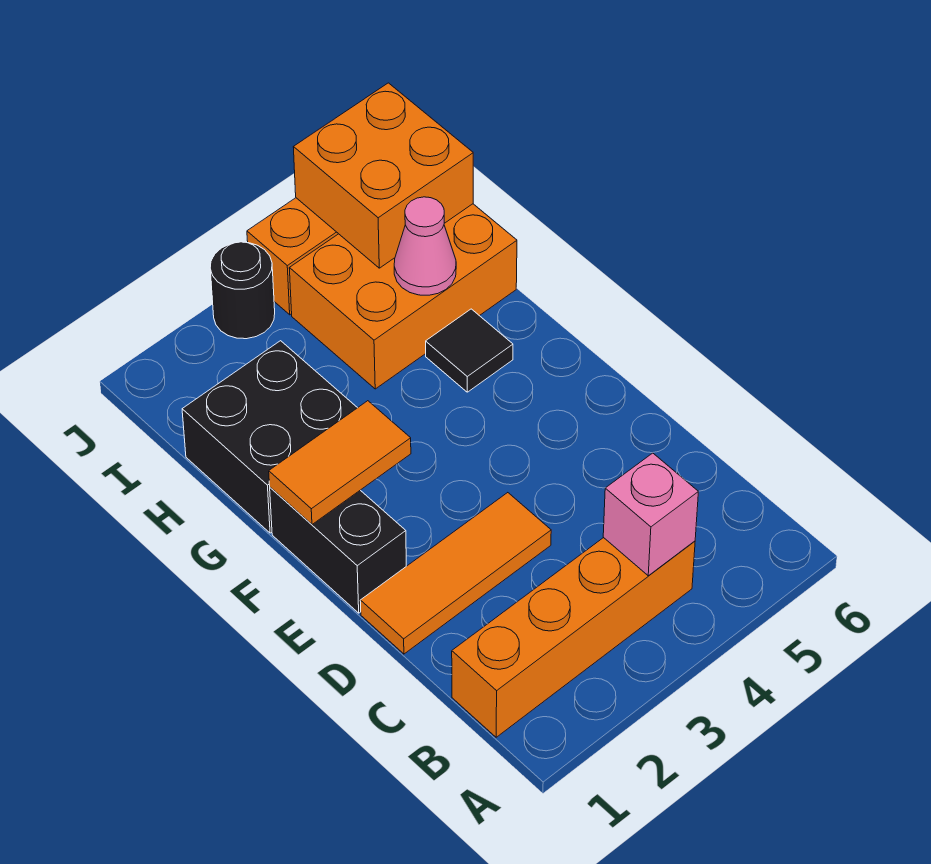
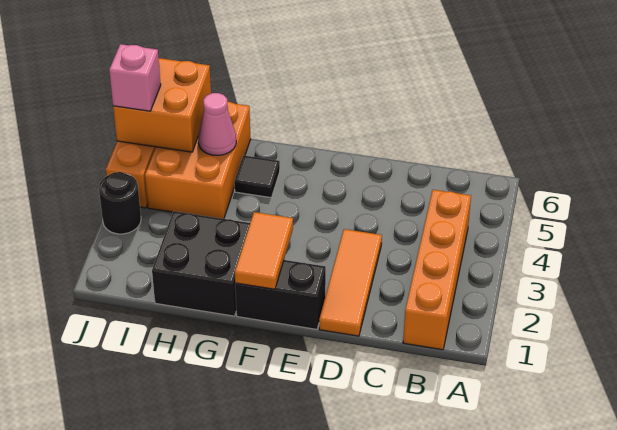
pink brick B4 level 2 -> pink brick J5 level 3

